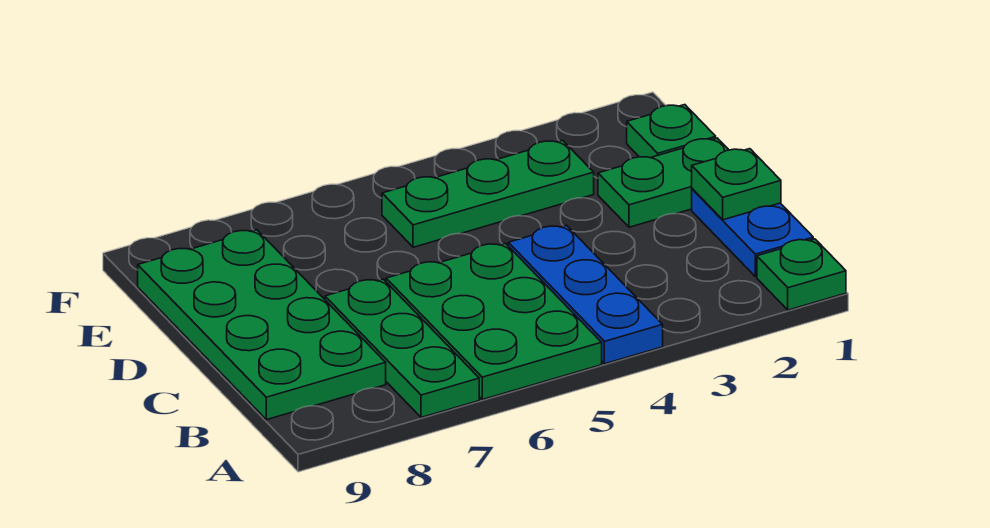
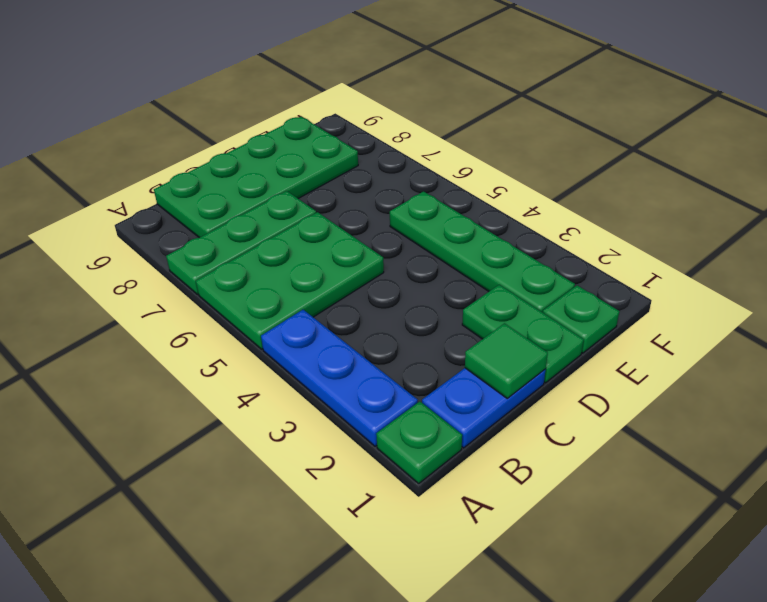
blue plate A4:C4 level 1 -> blue plate A2:A4 level 1
green plate C1 level 2 -> green tile C1 level 2
green plate E3:E5 level 1 -> green plate E2:E5 level 1

